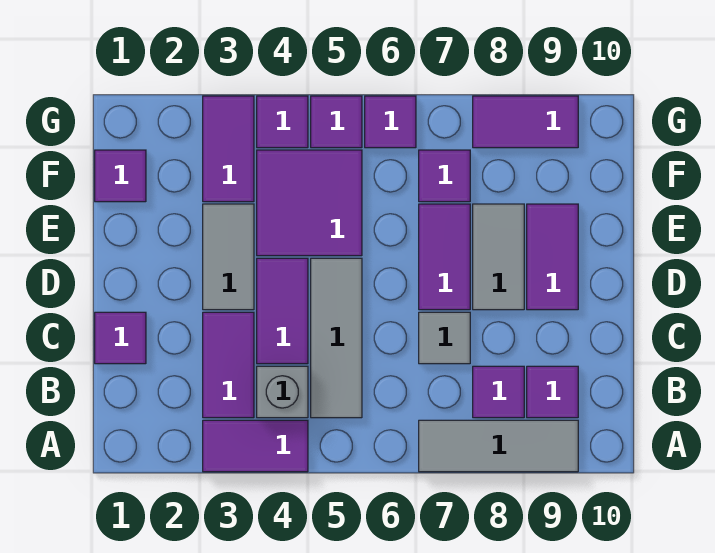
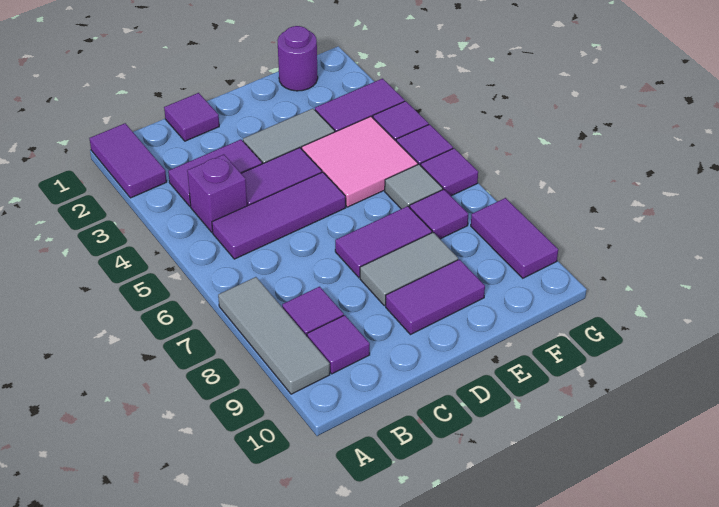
purple tile A3:A4 level 1 -> purple tile A1:A2 level 1
grey brick B4 level 1 -> purple brick B4 level 1
grey tile B5:D5 level 1 -> purple tile B5:D5 level 1
grey tile C7 level 1 -> grey tile F6 level 1
purple tile E4:F5 level 1 -> pink tile E4:F5 level 1
purple tile F1 level 1 -> purple round brick F1 level 1

